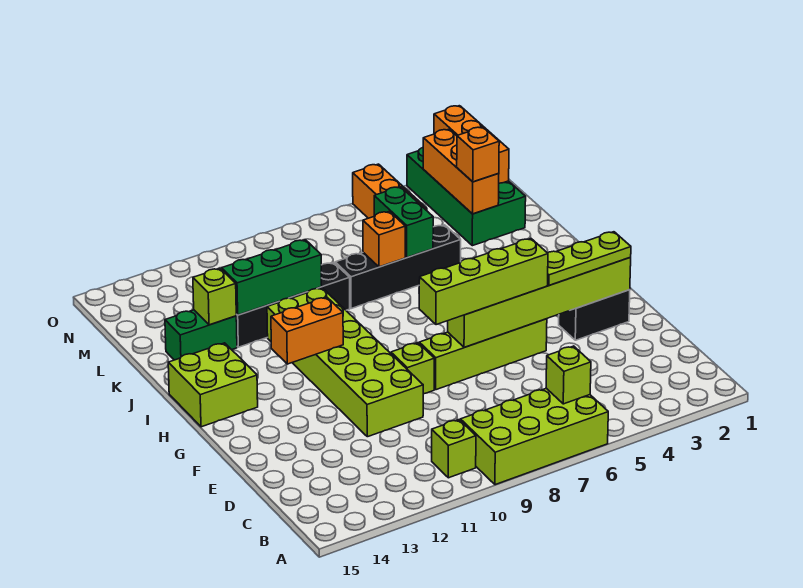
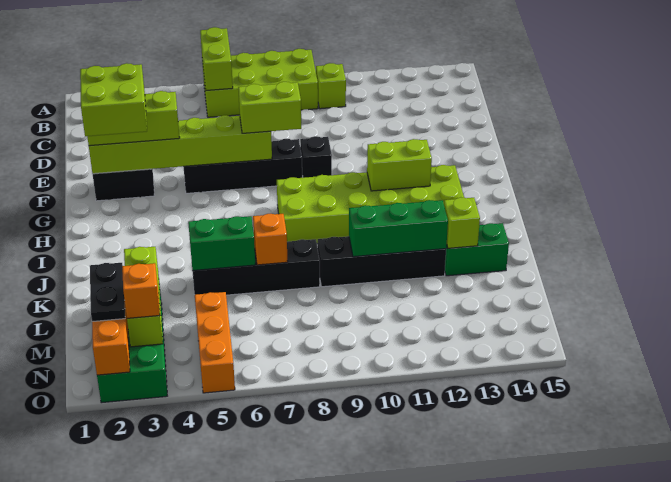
lime brick B6 level 2 -> lime brick A6:B6 level 2
lime brick E10:J11 level 1 -> lime brick H8:I13 level 1
lime plate F2:F4 level 3 -> lime brick F2:F4 level 3
lime brick F5:F8 level 1 -> black brick F5:F8 level 1
lime brick F5:F8 level 3 -> lime brick F7:F8 level 3
lime brick F9 level 1 -> black brick F9 level 1
orange brick H11:H12 level 2 -> lime brick H11:H12 level 2
lime brick H14:I15 level 1 -> lime brick F2:G3 level 4
green brick K6:L6 level 2 -> green brick K5:K6 level 2
orange brick L3:N3 level 2 -> lime brick L3:N3 level 2
orange brick L3 level 3 -> orange brick N3 level 3
none -> black plate M2:N2 level 3

